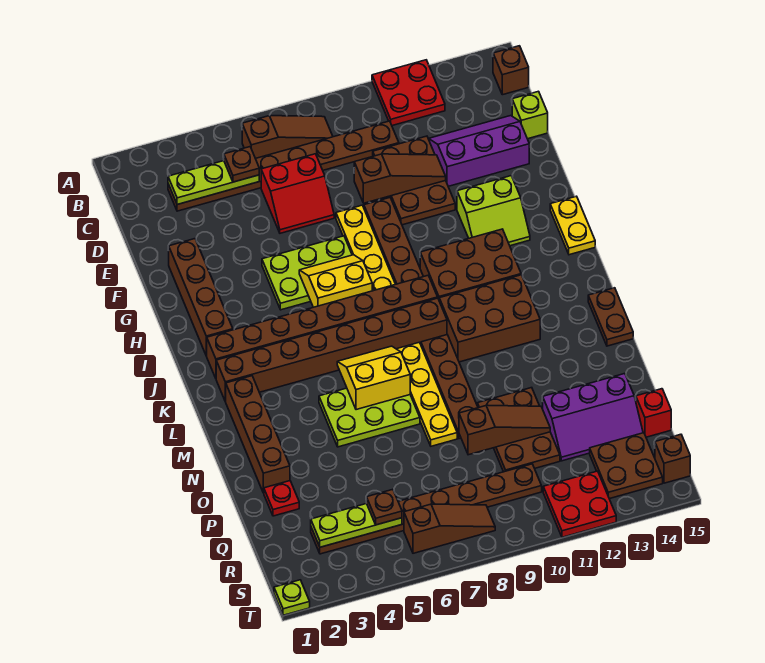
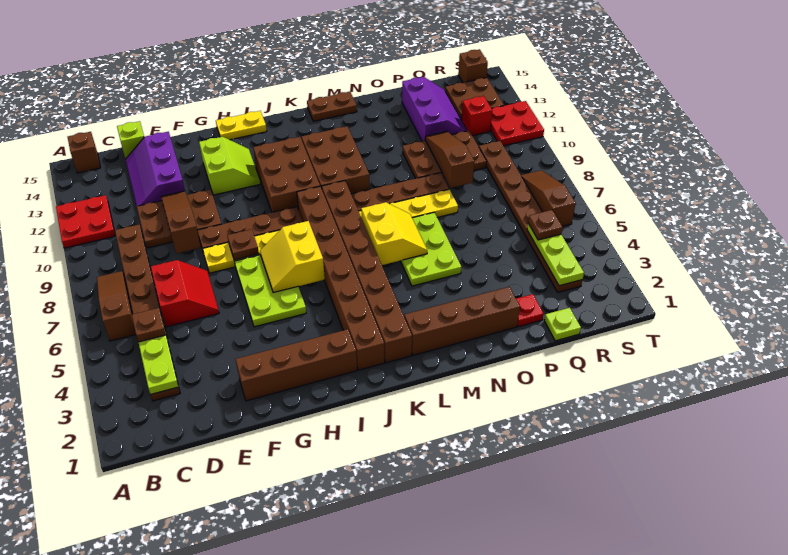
none -> brown plate G8 level 2
yellow slope L6:M7 level 2 top M -> yellow slope L6:M7 level 2 top L
red brick Q15 level 1 -> red brick R12 level 1
lime plate T1 level 1 -> lime plate Q1 level 1

